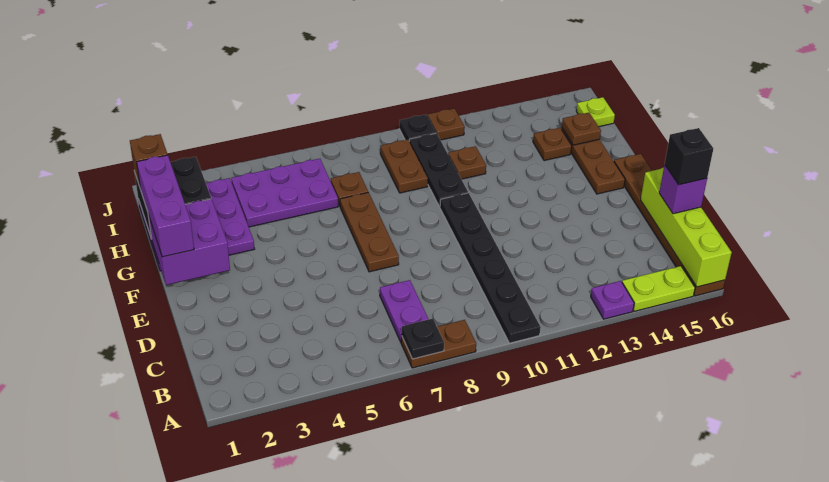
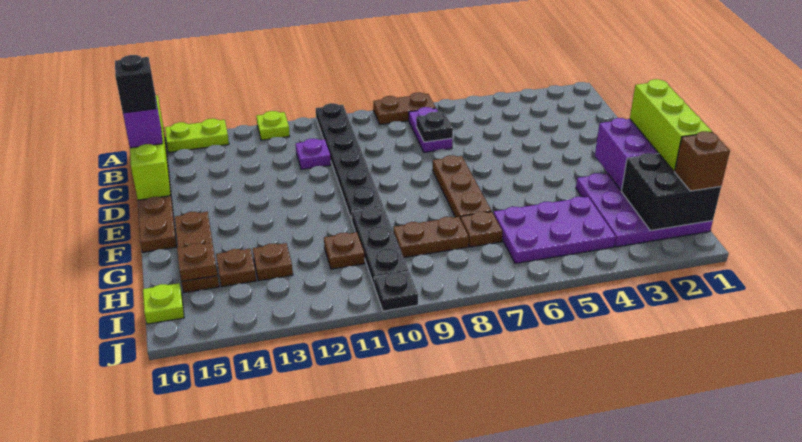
black plate A7 level 2 -> black plate C7 level 2
none -> lime plate A12 level 1
purple plate A13 level 1 -> purple plate C11 level 1
purple brick F1:H1 level 3 -> lime brick F1:H1 level 3
brown plate H9:I9 level 1 -> brown plate H8:H9 level 1
brown plate J11 level 1 -> brown plate H13 level 1

